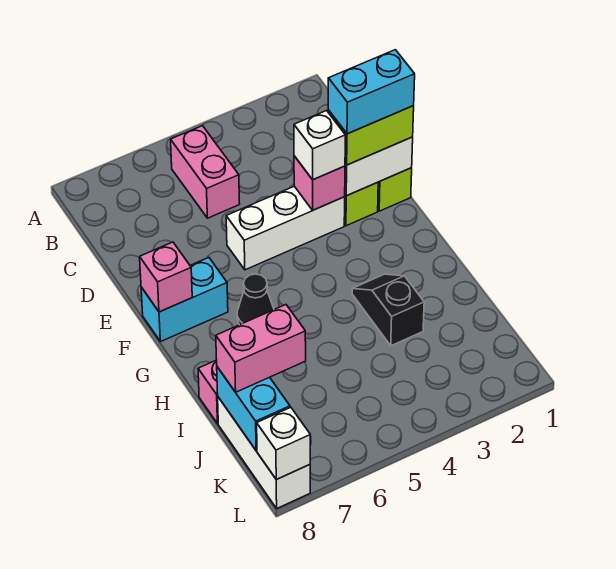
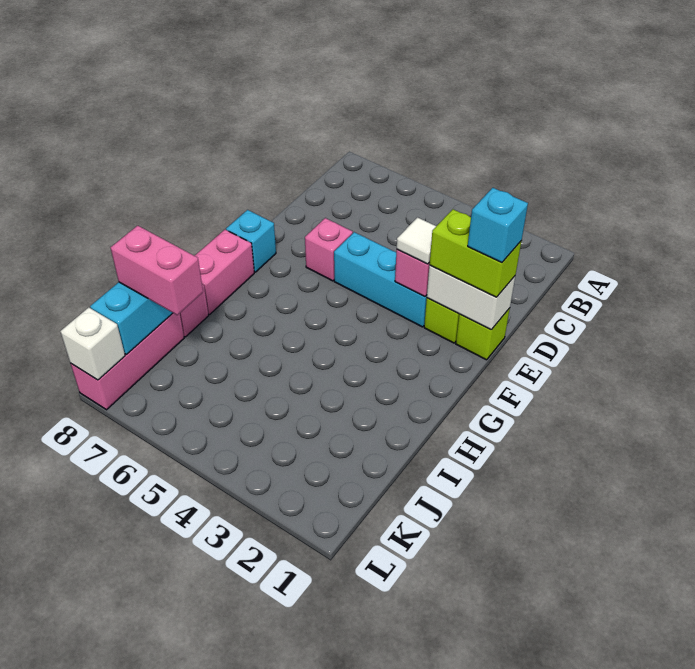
pink brick B5:C5 level 1 -> pink brick G8:H8 level 1
cyan brick E1:E2 level 4 -> cyan brick E1 level 4
white brick E3:E5 level 1 -> cyan brick E3:E5 level 1
white brick E3 level 3 -> white tile E3 level 3
cyan brick F7:F8 level 1 -> cyan brick F8 level 1
pink brick F8 level 2 -> pink brick E6 level 1
black cone G6 level 1 -> none
black slope H3:I3 level 1 top I -> none
white brick J8:L8 level 1 -> pink brick J8:L8 level 1

